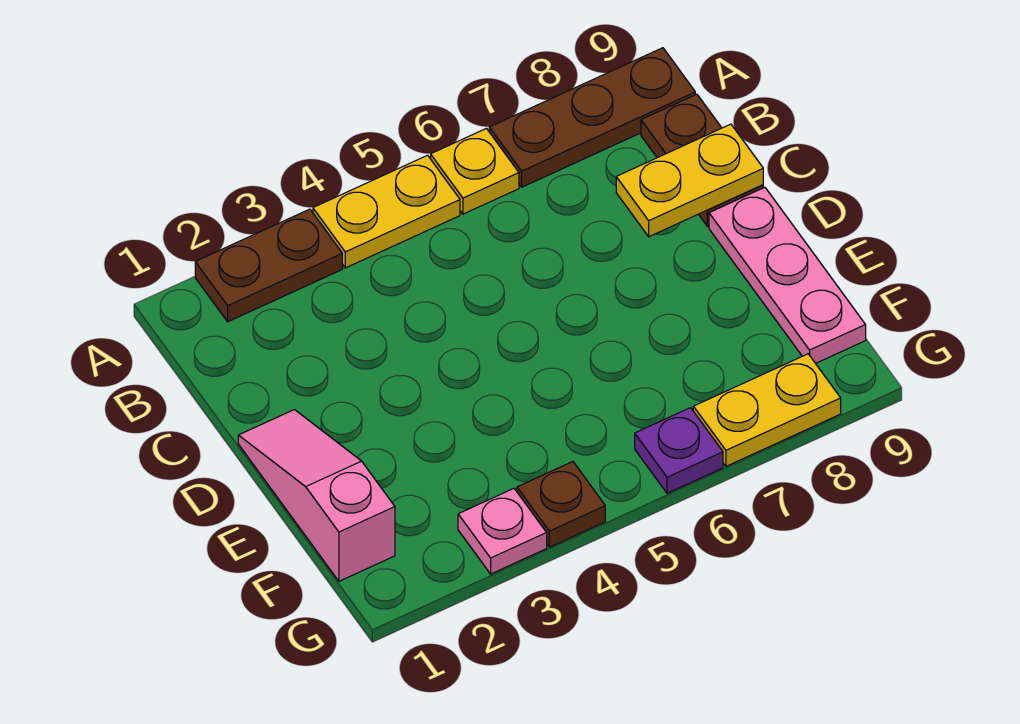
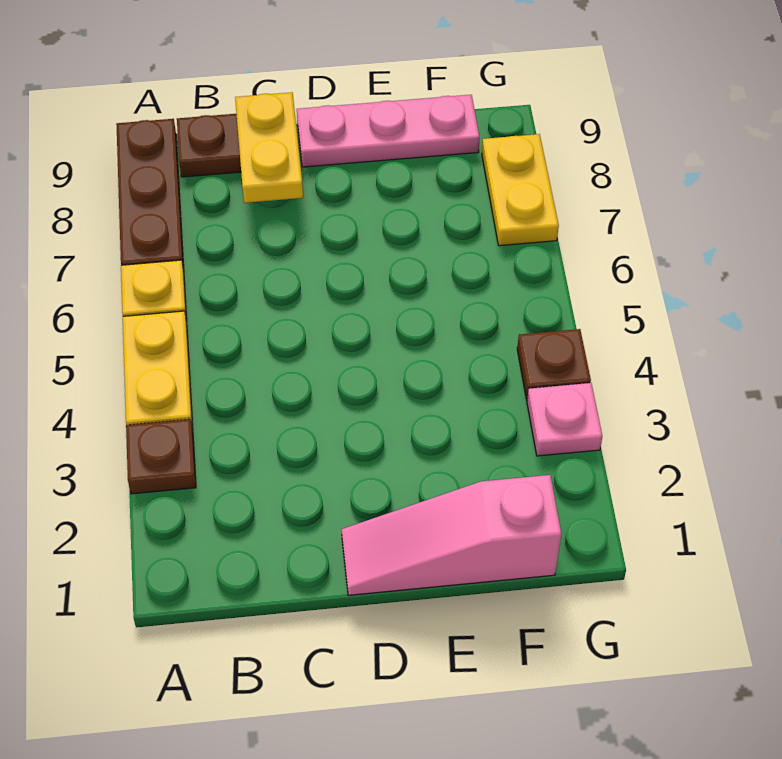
brown plate A2:A3 level 1 -> brown plate A3 level 1
purple plate G6 level 1 -> none

